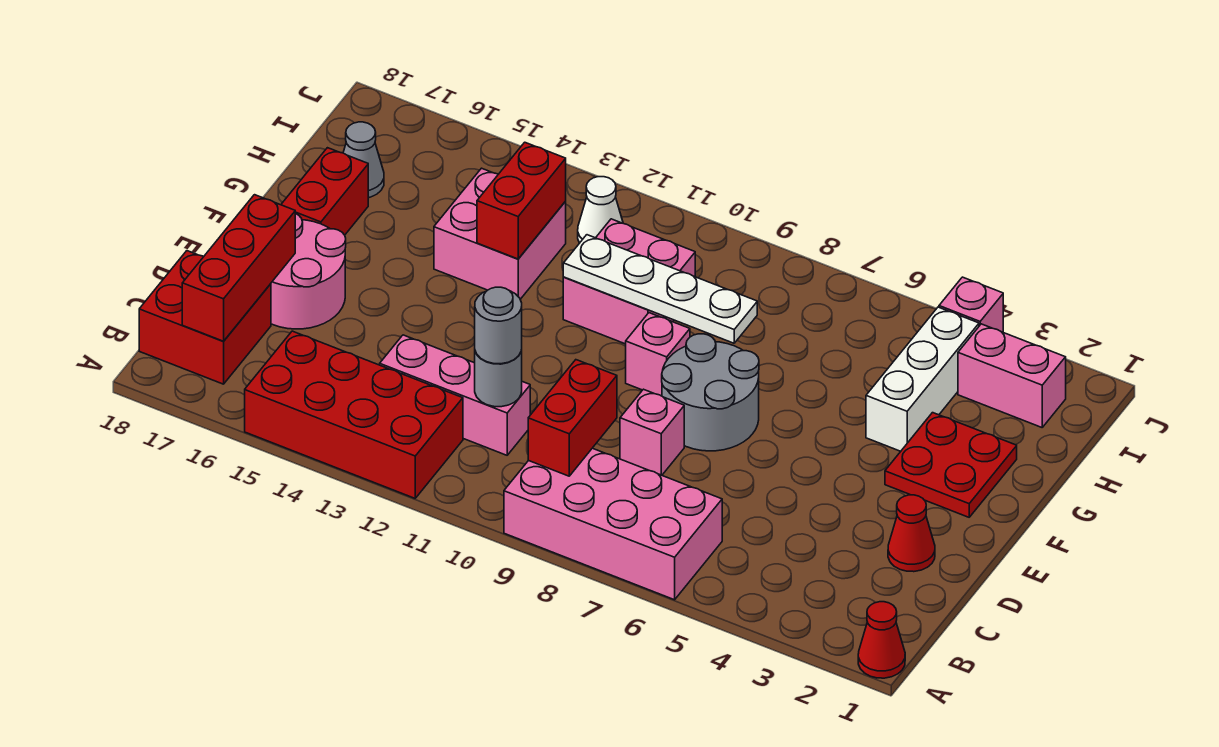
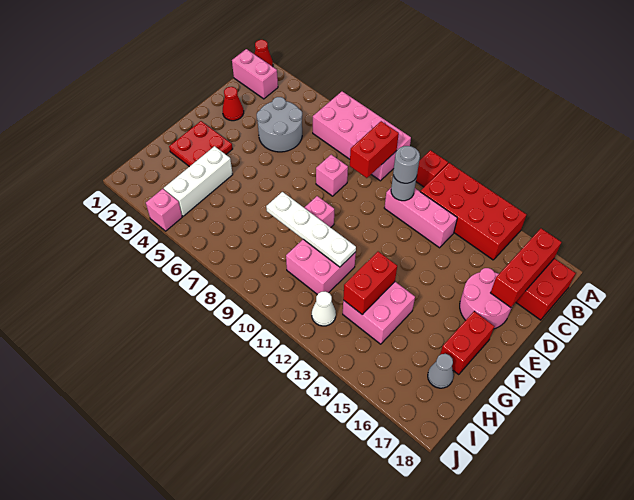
none -> red brick A11 level 1
grey round brick E7:F8 level 1 -> grey round brick C4:D5 level 1
pink brick I2:I3 level 1 -> pink brick B1:B2 level 1

